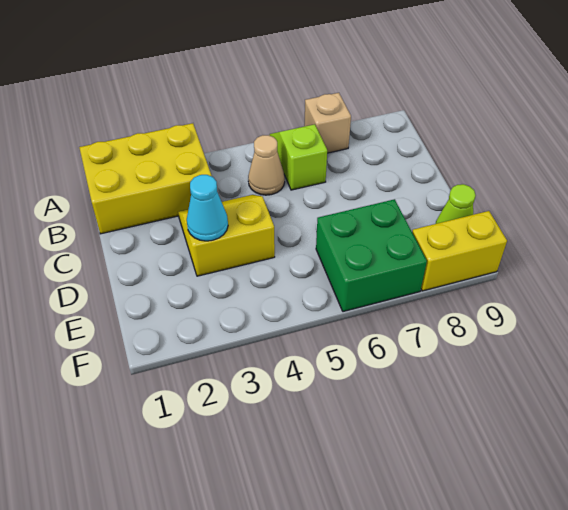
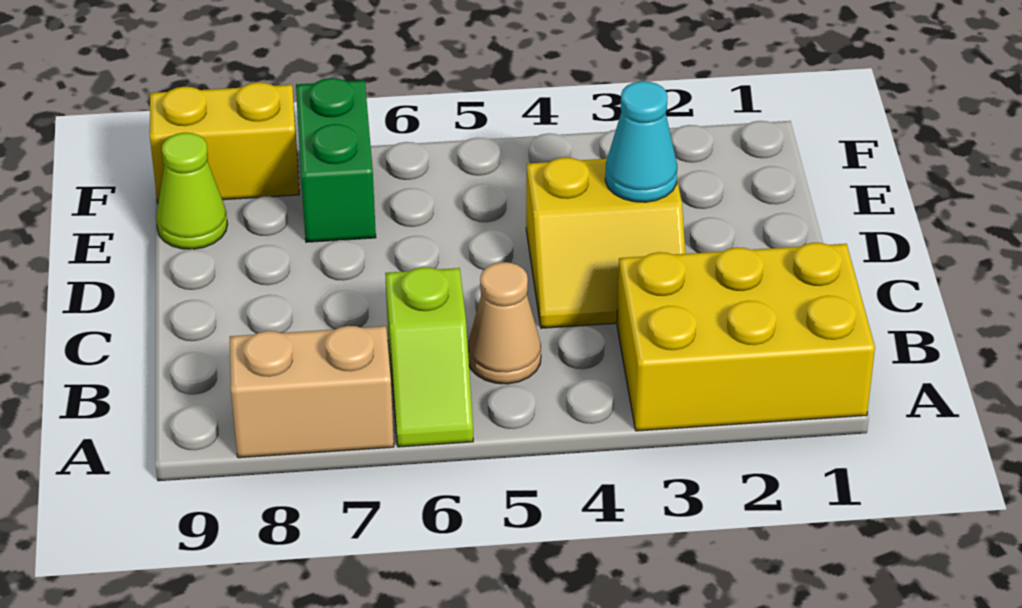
tan brick A7 level 1 -> tan brick A7:A8 level 1
green brick E6:F7 level 1 -> green brick E7:F7 level 1

